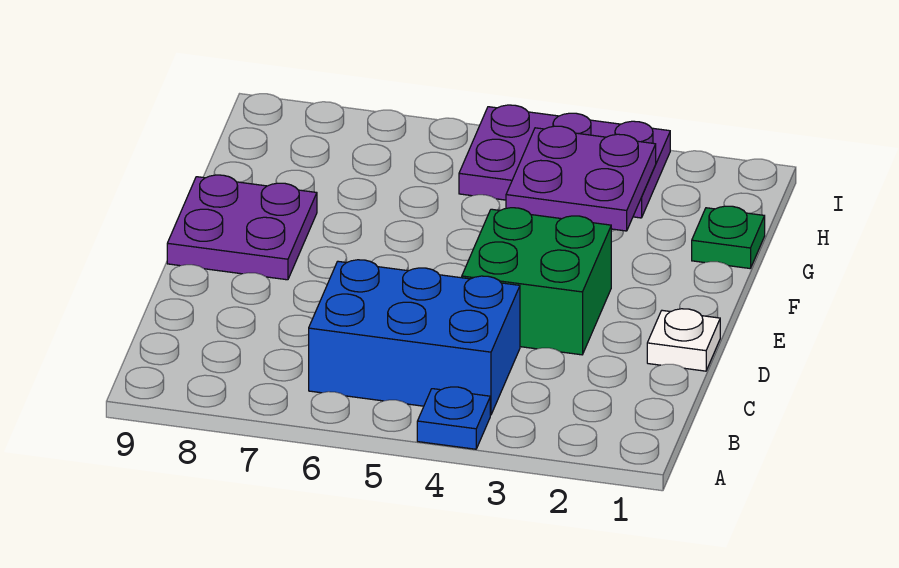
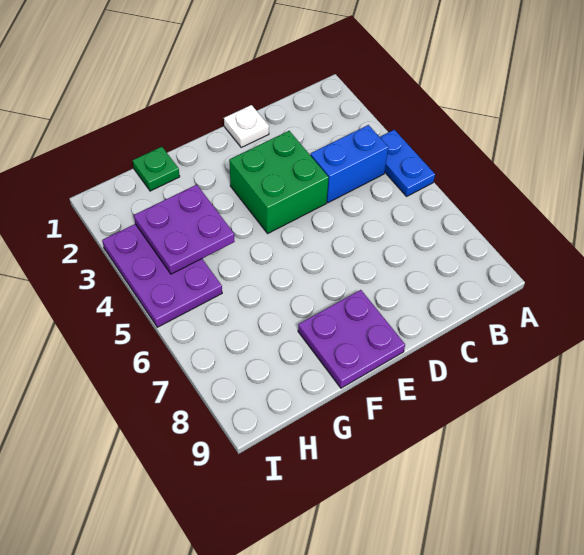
blue plate A4 level 1 -> blue plate A4:A5 level 1
blue brick B4:C6 level 1 -> blue brick B4:C4 level 1

